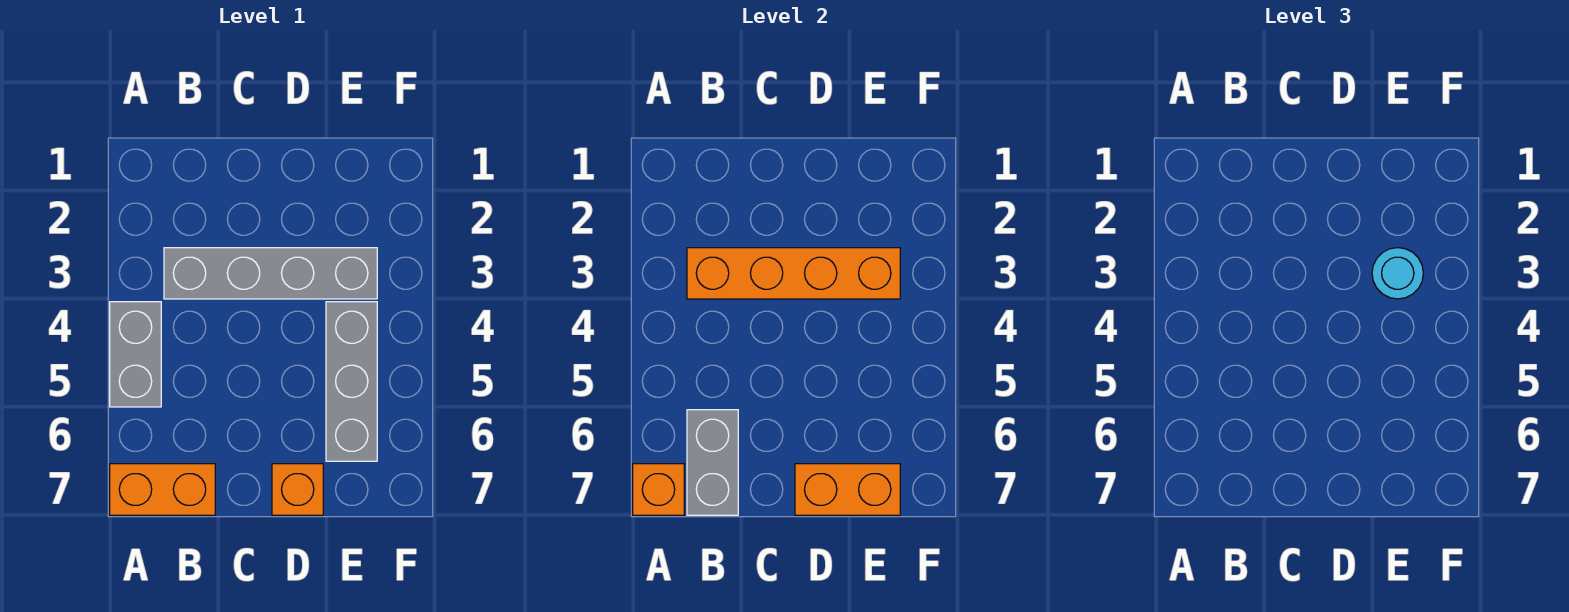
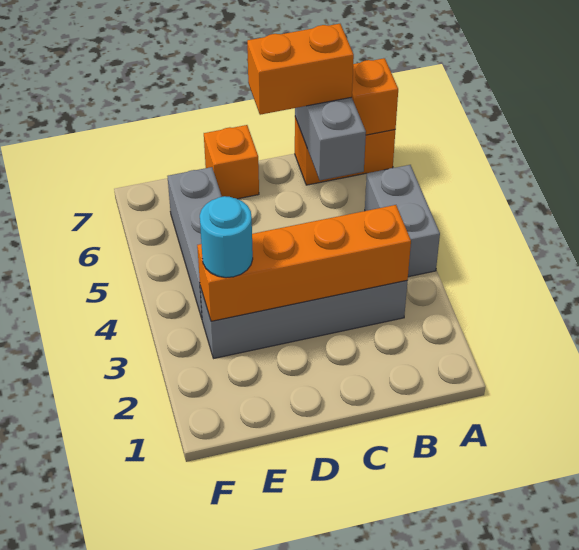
orange brick D7:E7 level 2 -> orange brick B7:C7 level 3

